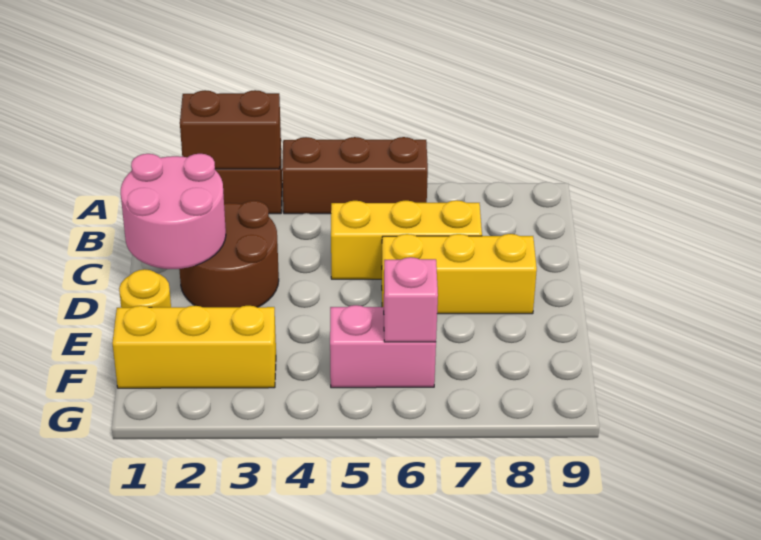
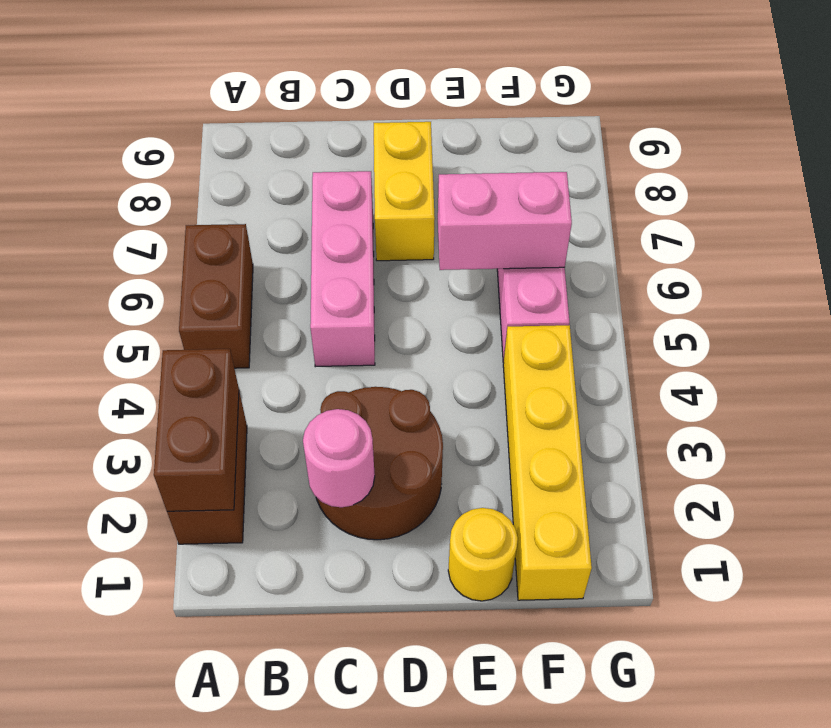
brown brick A4:A6 level 1 -> brown brick A5:A6 level 1
pink round brick C1:D2 level 2 -> pink round brick C2 level 2
yellow brick C5:C7 level 1 -> pink brick C5:C7 level 1
yellow brick D6:D8 level 1 -> yellow brick D7:D8 level 1
yellow brick F1:F3 level 1 -> yellow brick F1:F4 level 1
pink brick F6 level 2 -> pink brick E6:F6 level 2

